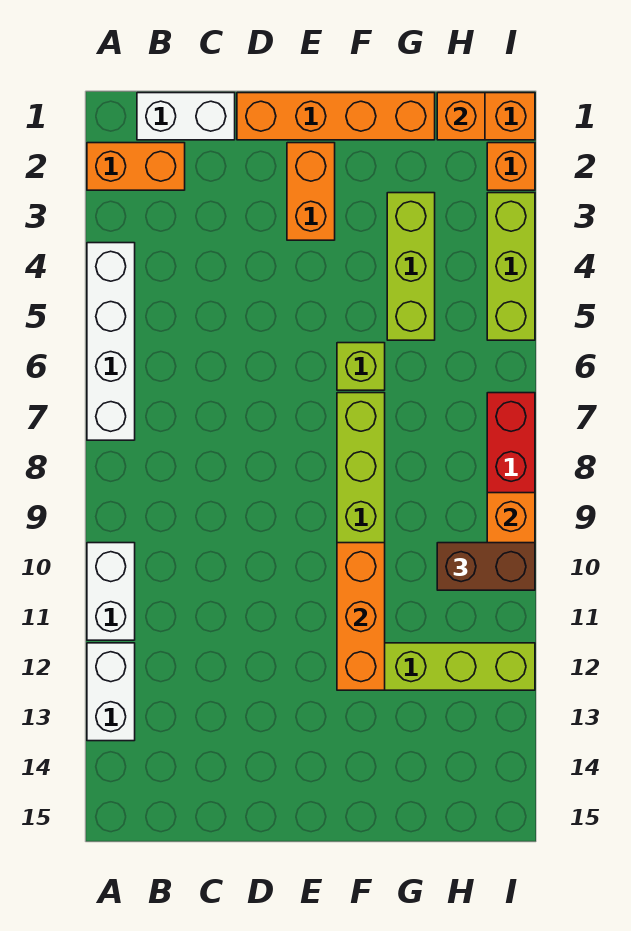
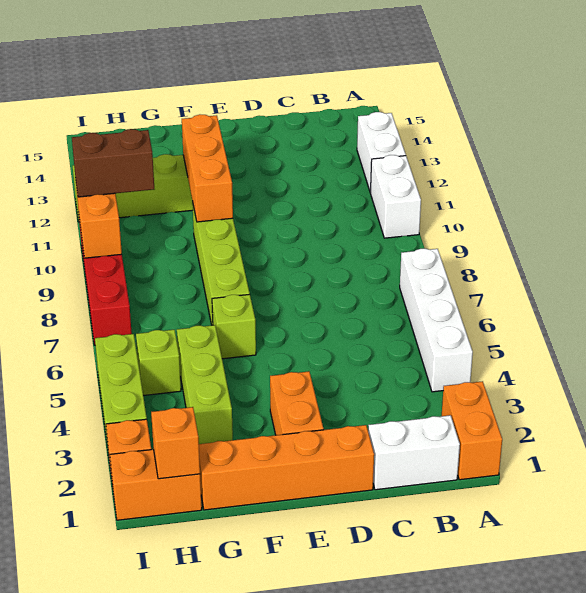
orange brick A2:B2 level 1 -> orange brick A1:A2 level 1
none -> lime brick H5 level 1

